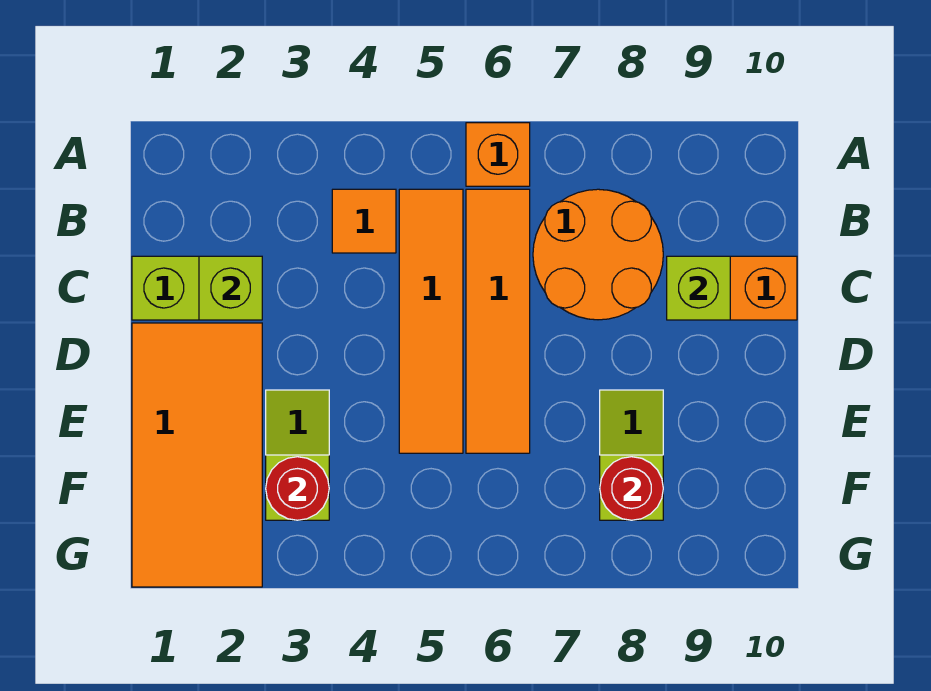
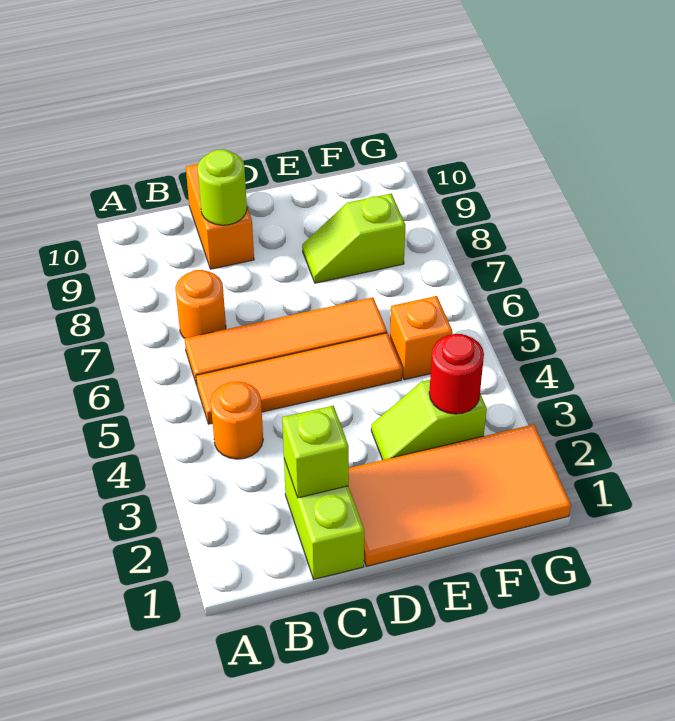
orange brick A6 level 1 -> orange brick F5 level 1
orange tile B4 level 1 -> orange round brick B4 level 1
orange round brick B7:C8 level 1 -> orange round brick B7 level 1
lime brick C9 level 2 -> lime round brick C9 level 2
red round brick F8 level 2 -> none

